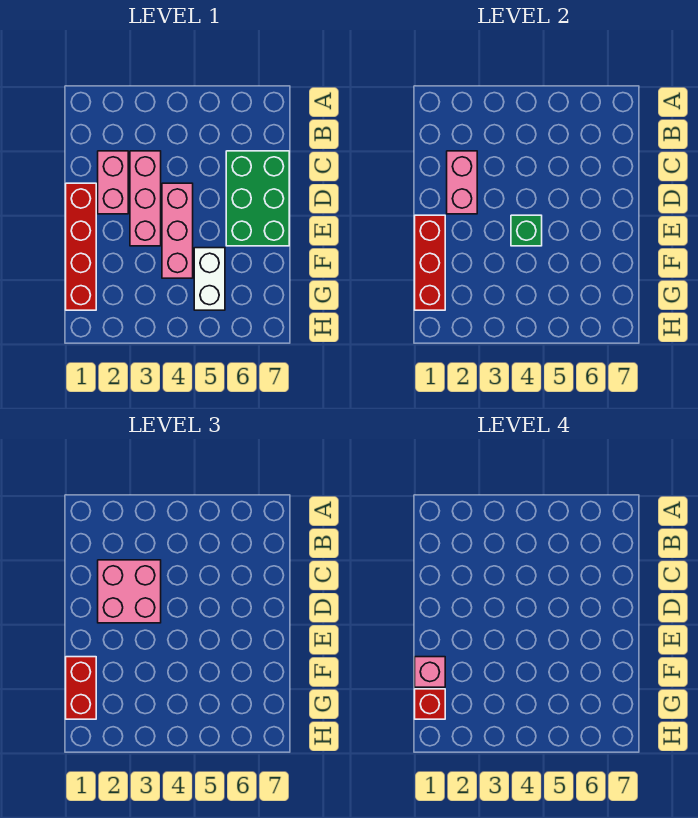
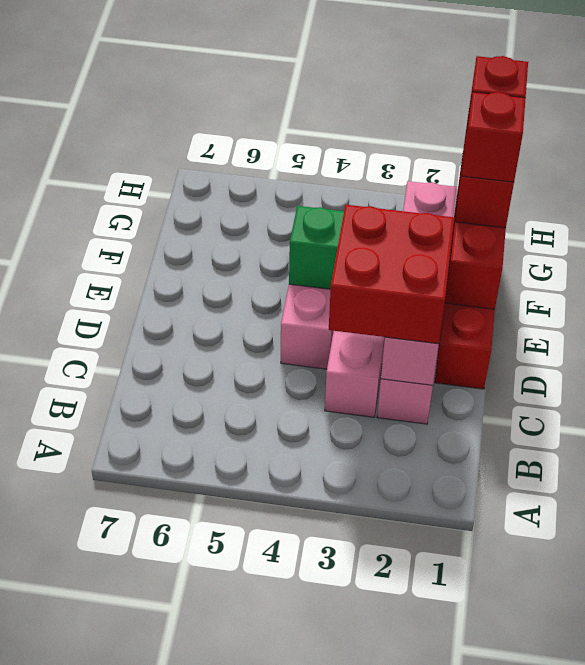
pink brick C2:D2 level 2 -> pink brick C2:F2 level 2
pink brick C2:D3 level 3 -> red brick C2:D3 level 3
green brick C6:E7 level 1 -> none
pink brick F1 level 4 -> red brick F1 level 4
white brick F5:G5 level 1 -> none

